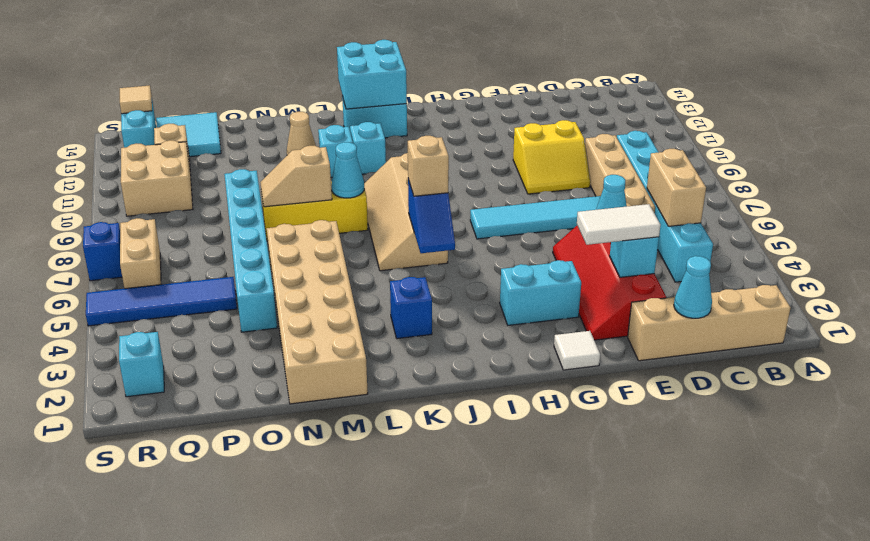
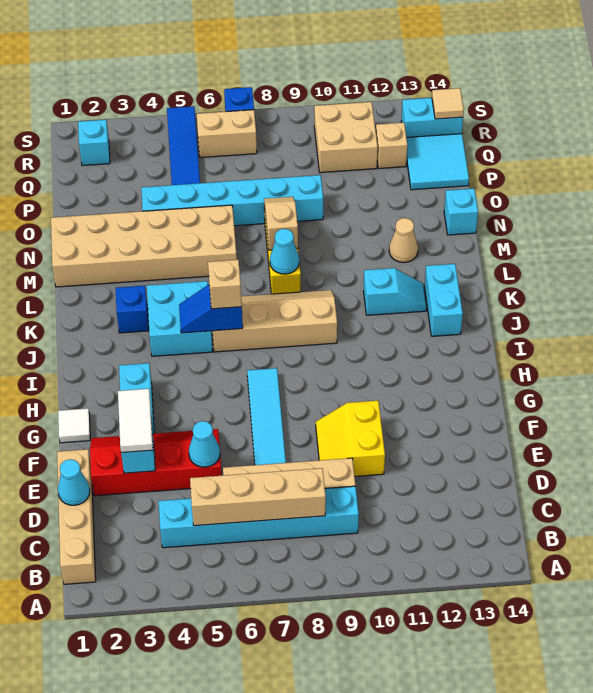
tan brick C5:C6 level 2 -> tan brick C5:C8 level 2
cyan brick J13:K14 level 2 -> cyan brick J4:K5 level 1
cyan brick L11 level 1 -> cyan brick N14 level 1

